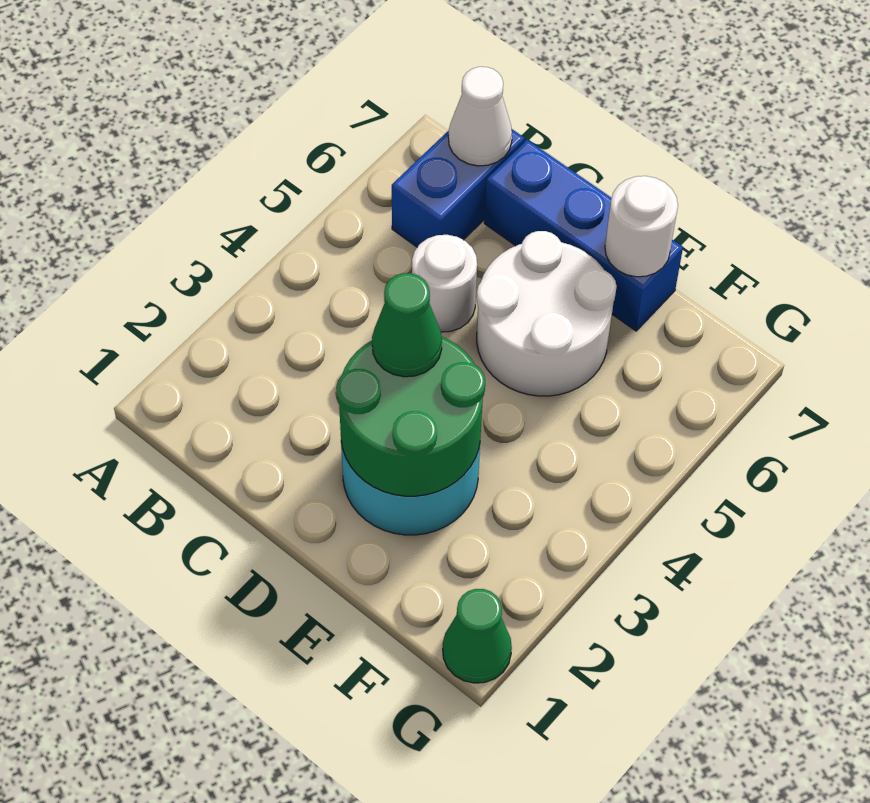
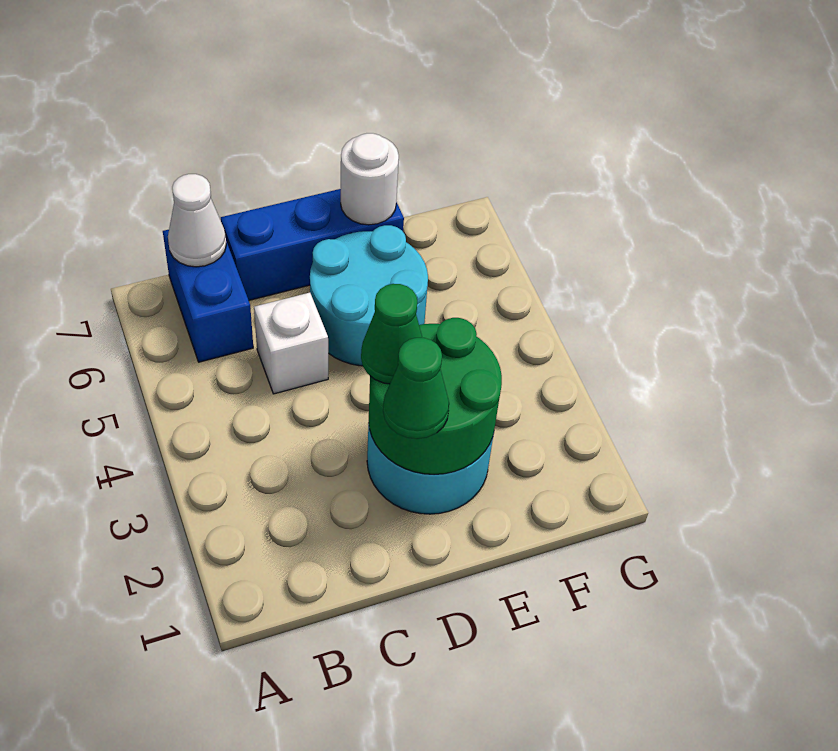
white round brick C5 level 1 -> white brick C5 level 1
white round brick D5:E6 level 1 -> cyan round brick D5:E6 level 1
green cone G1 level 1 -> green cone D2 level 3

